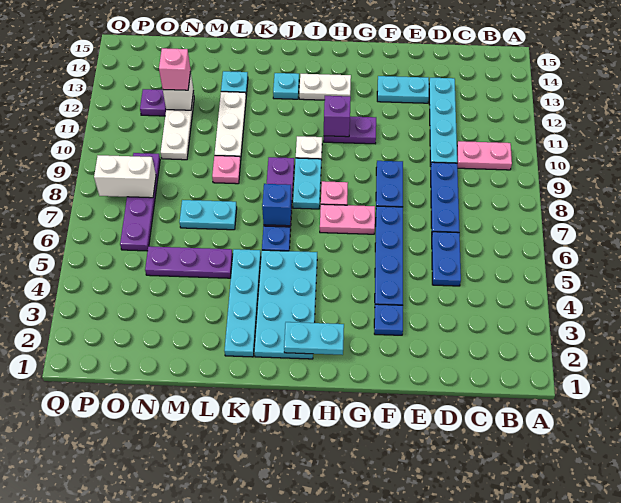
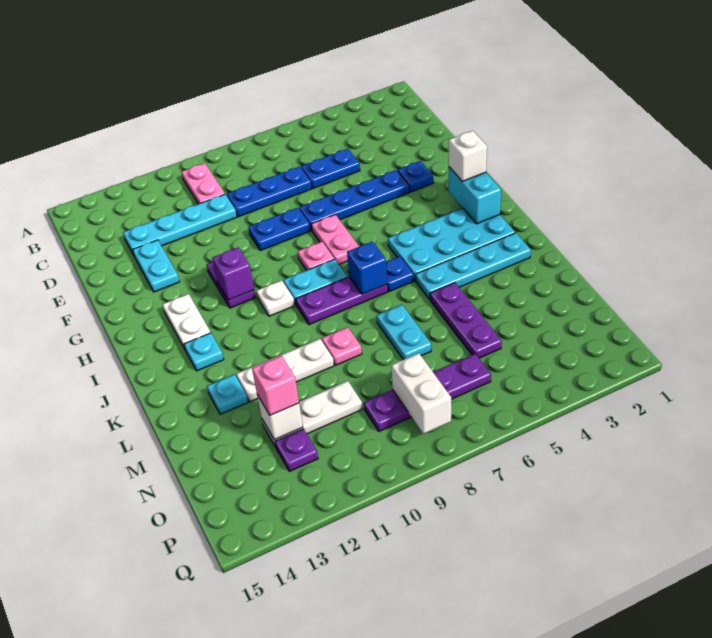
cyan plate H2:I2 level 2 -> cyan brick H2:I2 level 2
none -> white brick H2 level 3

